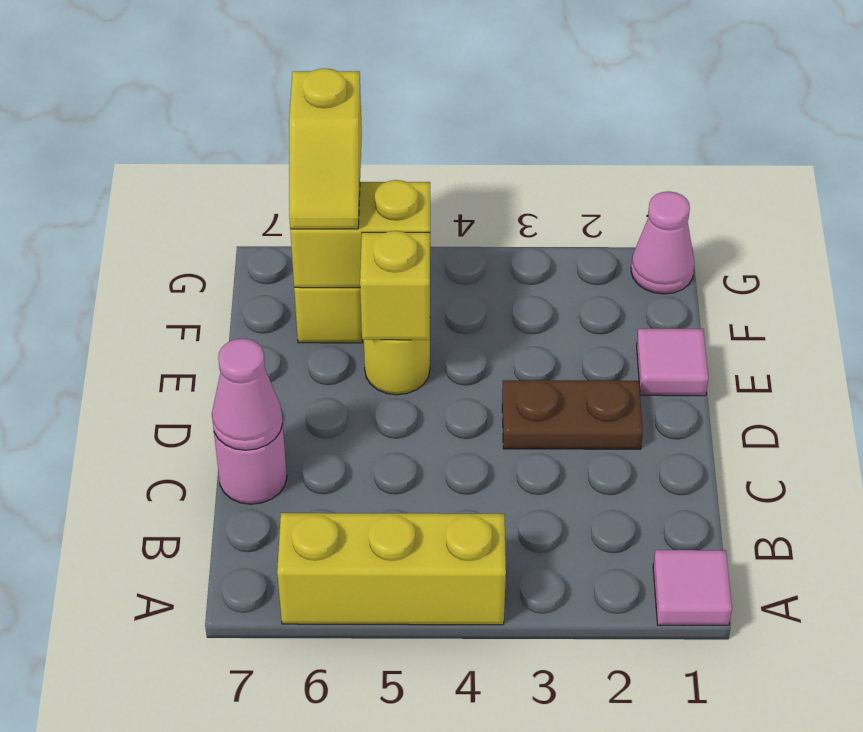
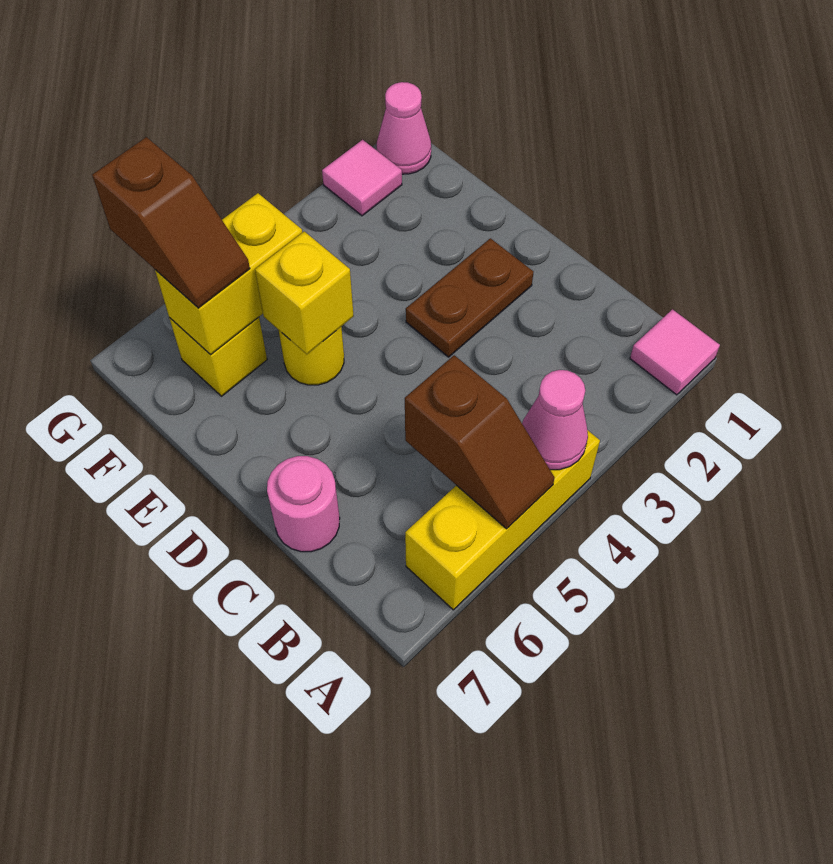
none -> brown slope A5:B5 level 2 top B
pink cone C7 level 2 -> pink cone A4 level 2
pink tile E1 level 1 -> pink tile G2 level 1
yellow slope F6:G6 level 3 top G -> brown slope F6:G6 level 3 top G

